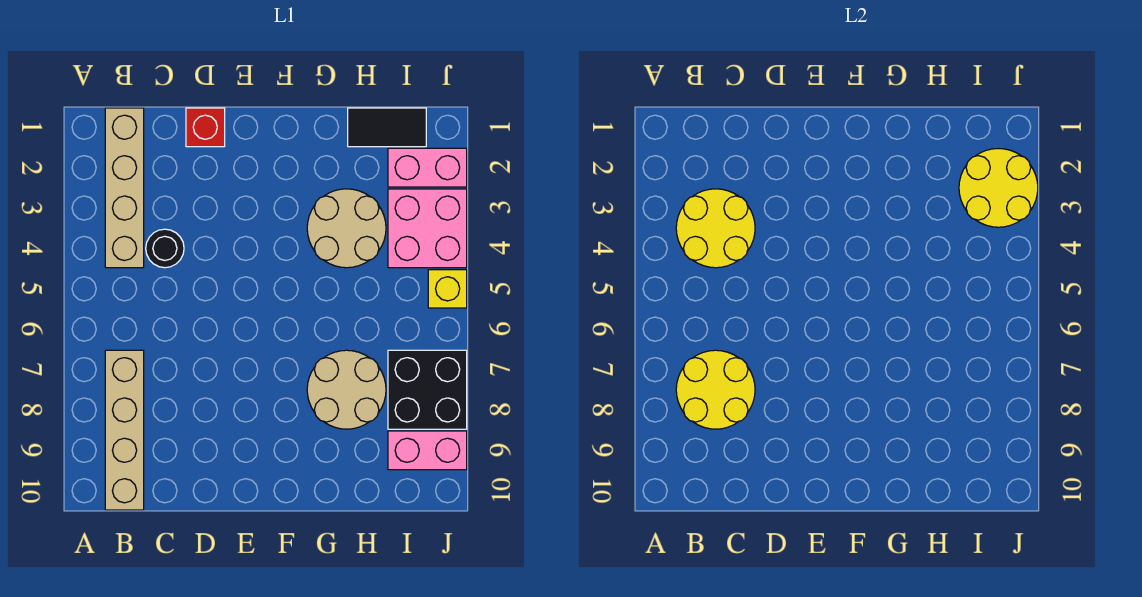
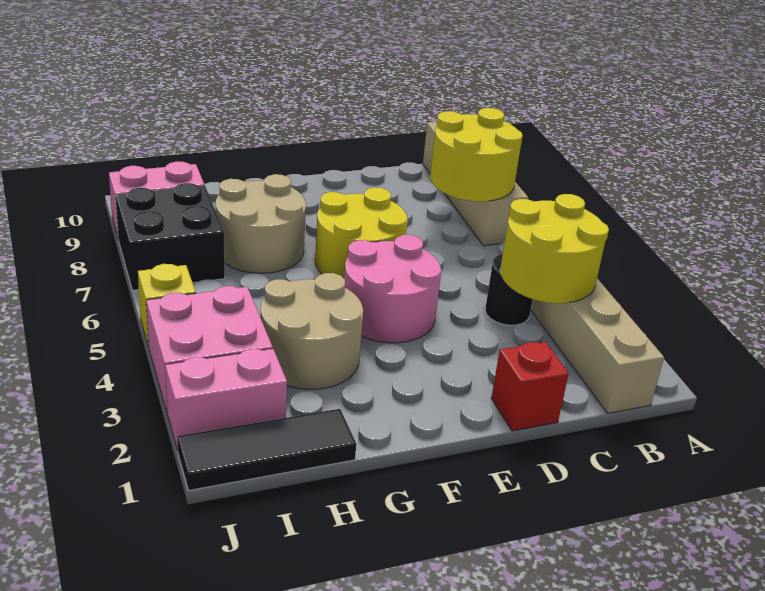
none -> pink round brick E4:F5 level 1
black tile H1:I1 level 1 -> black tile H1:J1 level 1
yellow round brick I2:J3 level 2 -> yellow round brick E6:F7 level 1

